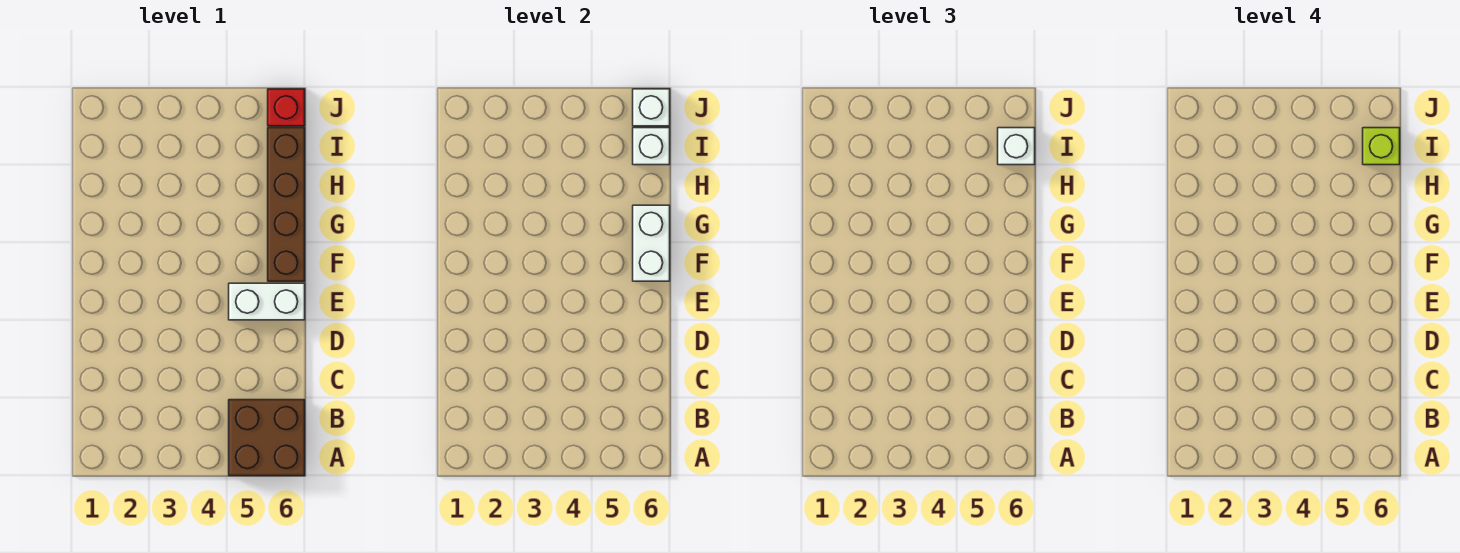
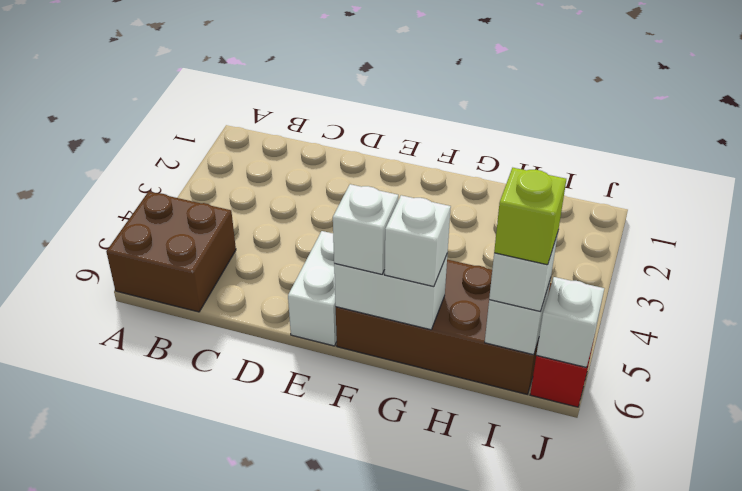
brown brick F6:I6 level 1 -> brown brick F5:I6 level 1
none -> white brick F6 level 3
none -> white brick G6 level 3

